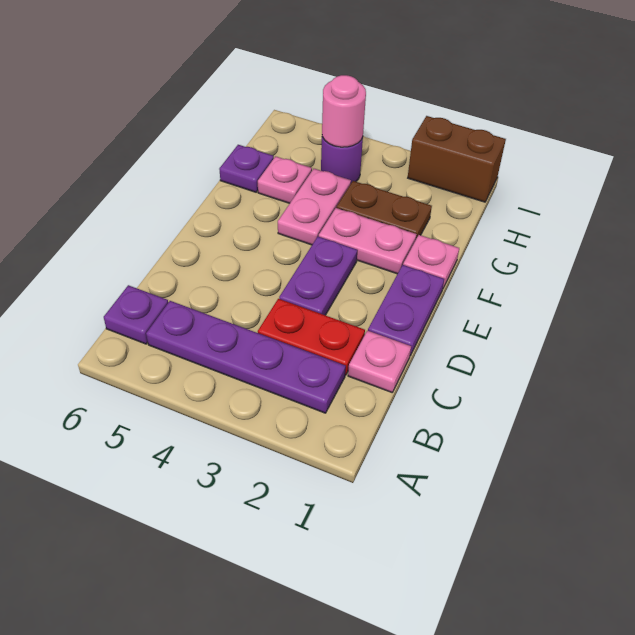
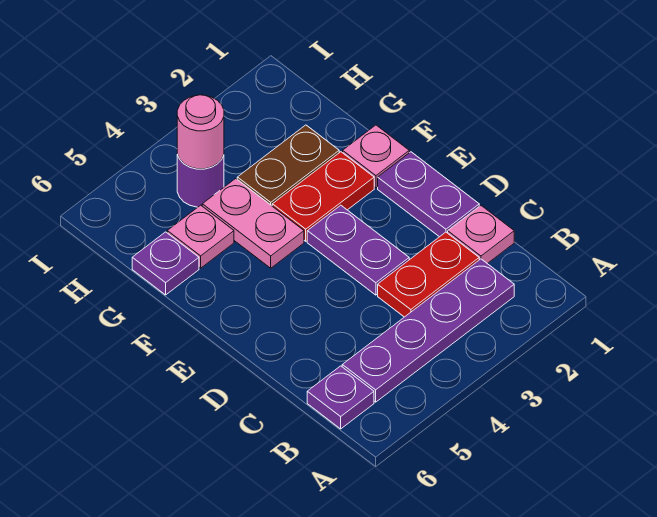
pink plate F2:F3 level 1 -> red plate F2:F3 level 1
brown brick I1:I2 level 1 -> none

